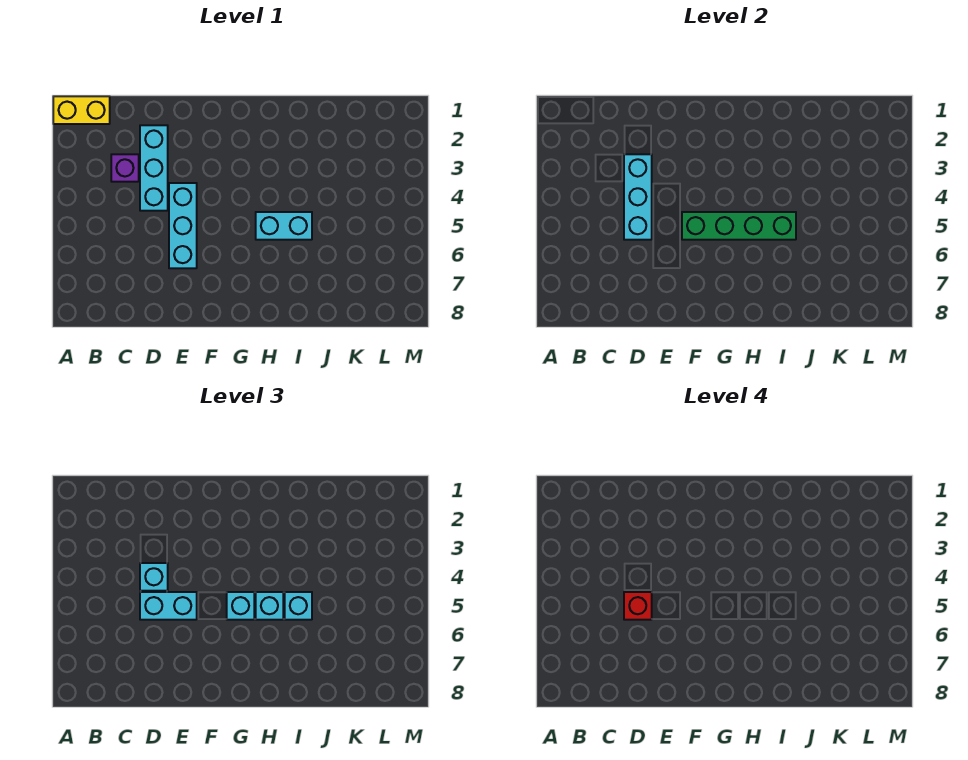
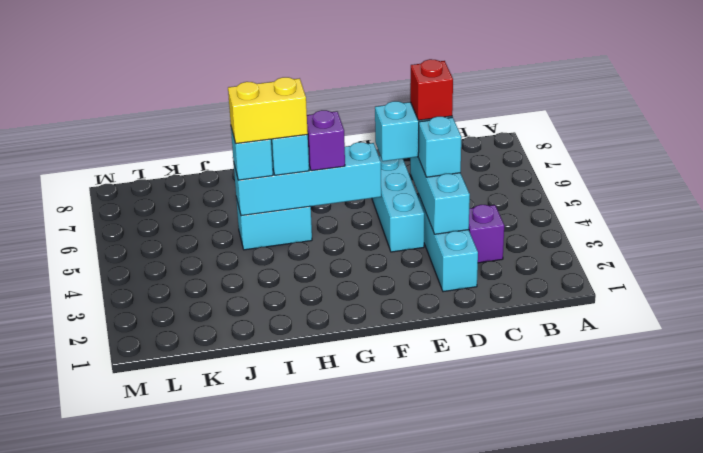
yellow brick A1:B1 level 1 -> yellow brick H5:I5 level 4
green brick F5:I5 level 2 -> cyan brick F5:I5 level 2
cyan brick G5 level 3 -> purple brick G5 level 3

